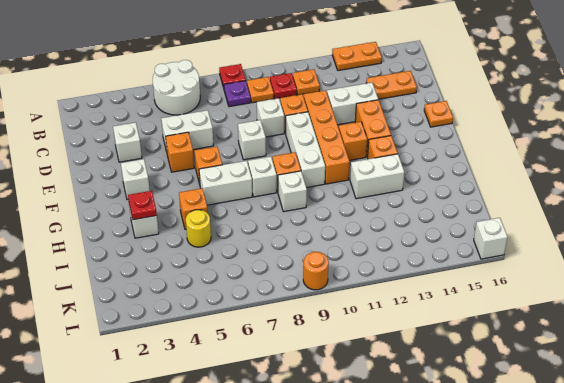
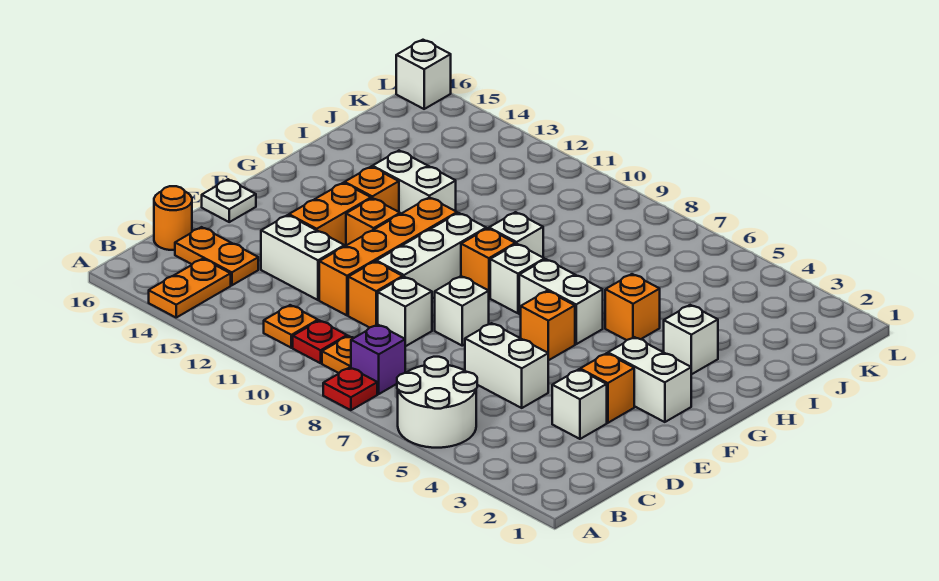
orange plate A13:A14 level 1 -> orange plate A14:B14 level 1
purple plate B8 level 1 -> purple brick B8 level 1
orange brick E5 level 1 -> orange brick E3 level 1
orange plate E16 level 1 -> white plate E16 level 1
white brick F3 level 1 -> white brick F2:F3 level 1
red plate H3 level 2 -> none
yellow round brick I5 level 1 -> none
orange round brick L9 level 1 -> orange round brick C16 level 1

